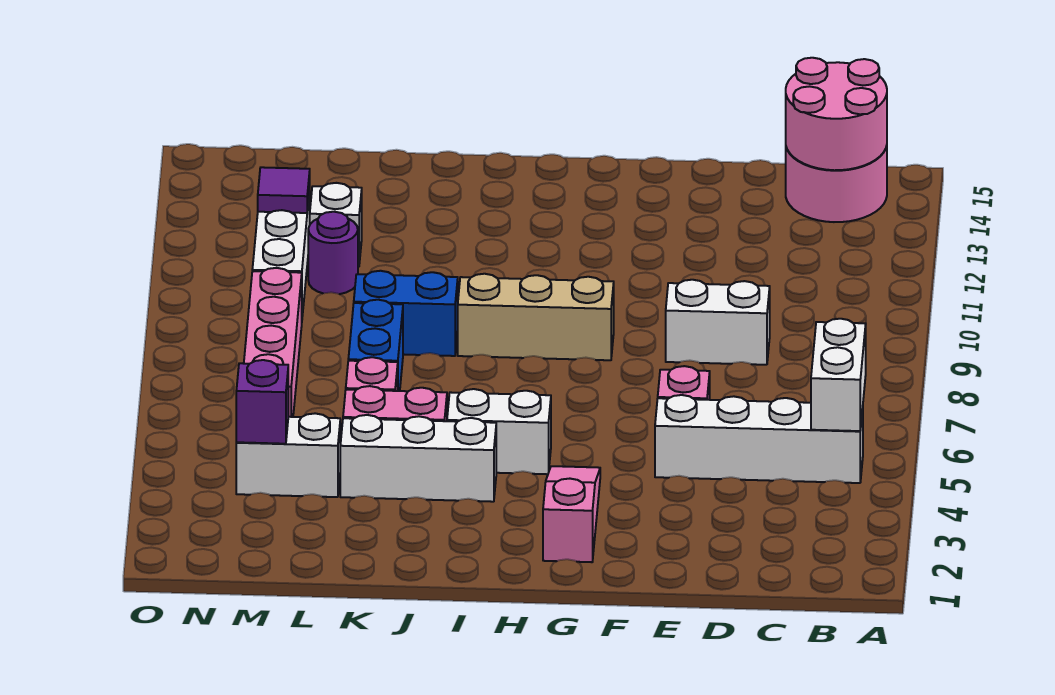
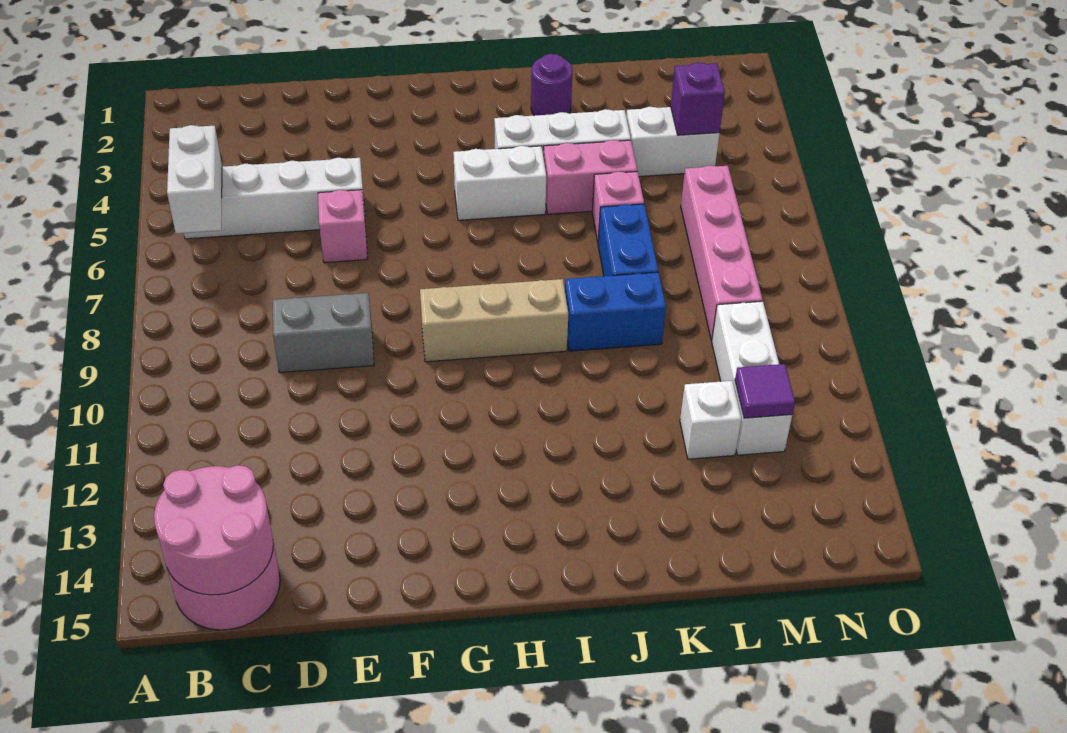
white brick D9:E9 level 1 -> grey brick D9:E9 level 1
pink slope G2:G4 level 1 top 2 -> none
purple round brick L11 level 1 -> purple round brick J2 level 1

